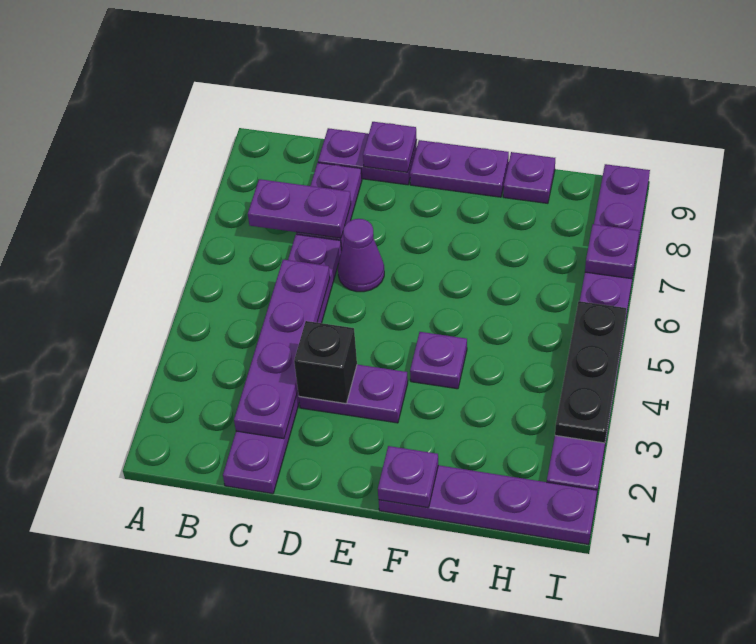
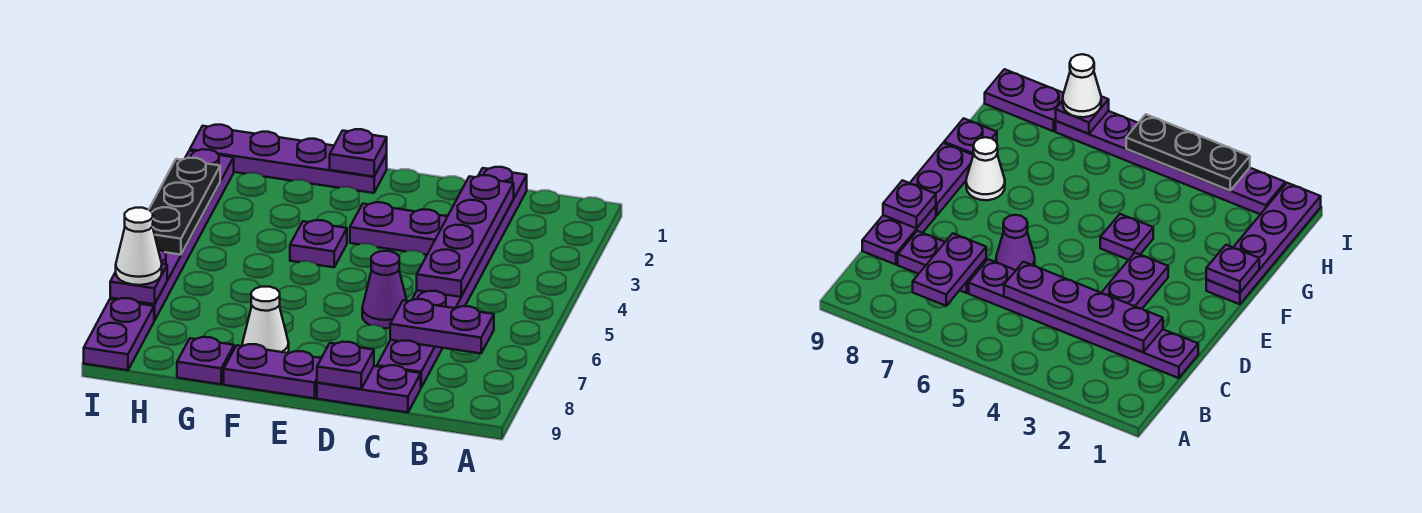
black brick D3 level 2 -> none
none -> white cone F8 level 1
none -> white cone I7 level 3

